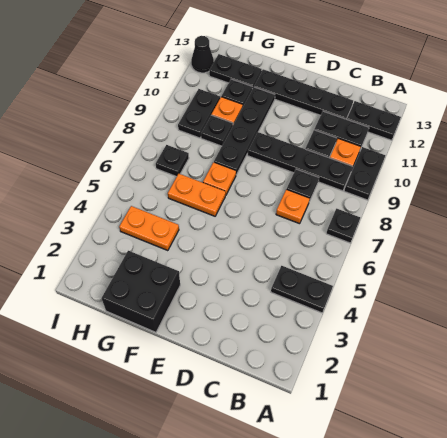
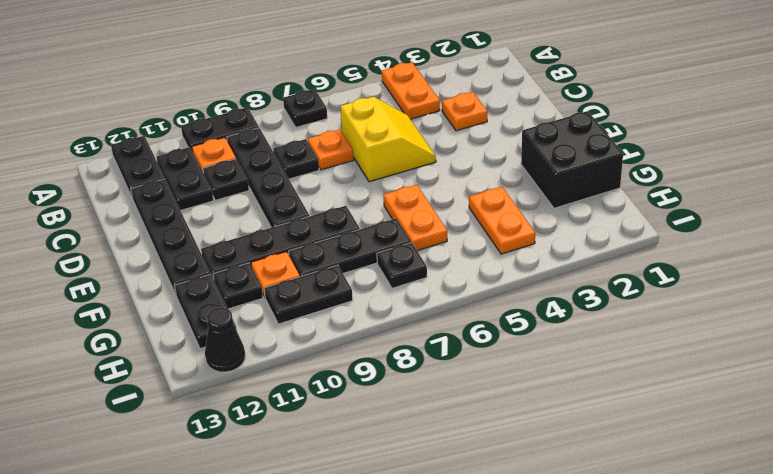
black plate A4:B4 level 1 -> orange plate A4:B4 level 1
none -> yellow slope C5:D6 level 1 top 6
orange plate F7 level 1 -> orange plate C3 level 1
black plate G9 level 1 -> black plate G7:G9 level 1

